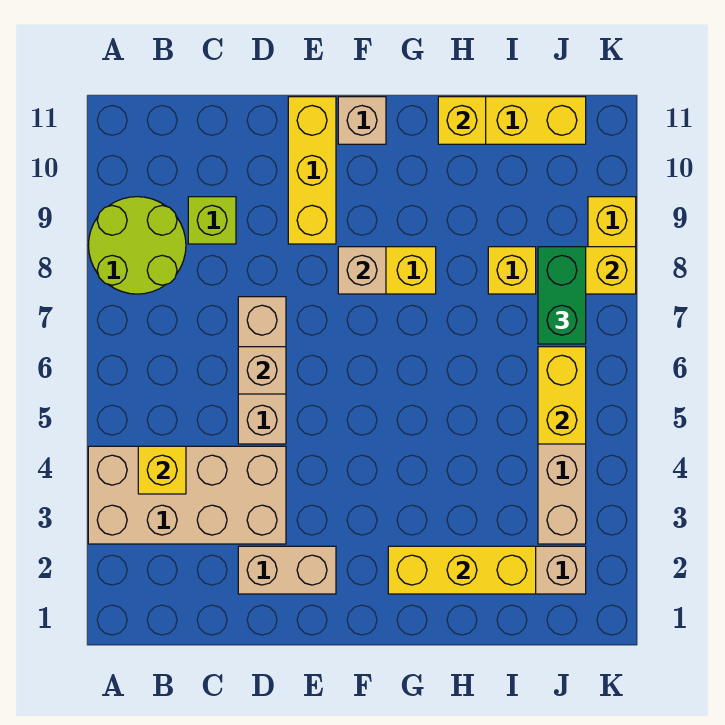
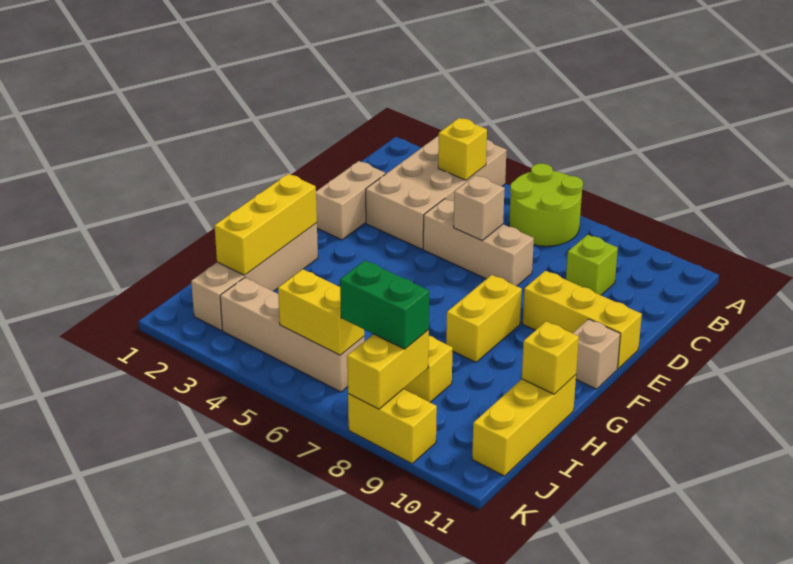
lime round brick A8:B9 level 1 -> lime round brick A6:B7 level 1
tan brick F8 level 2 -> none

